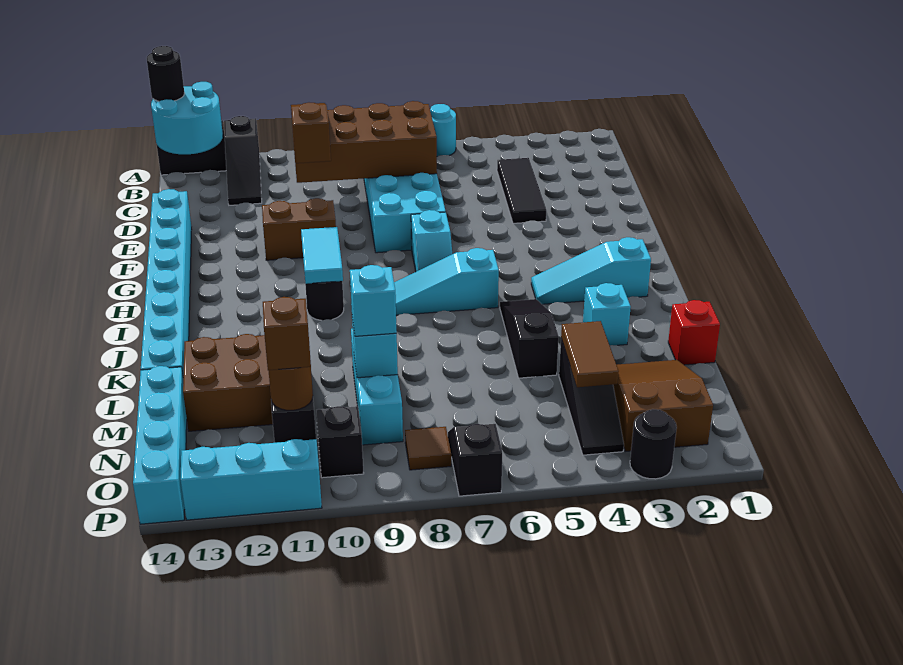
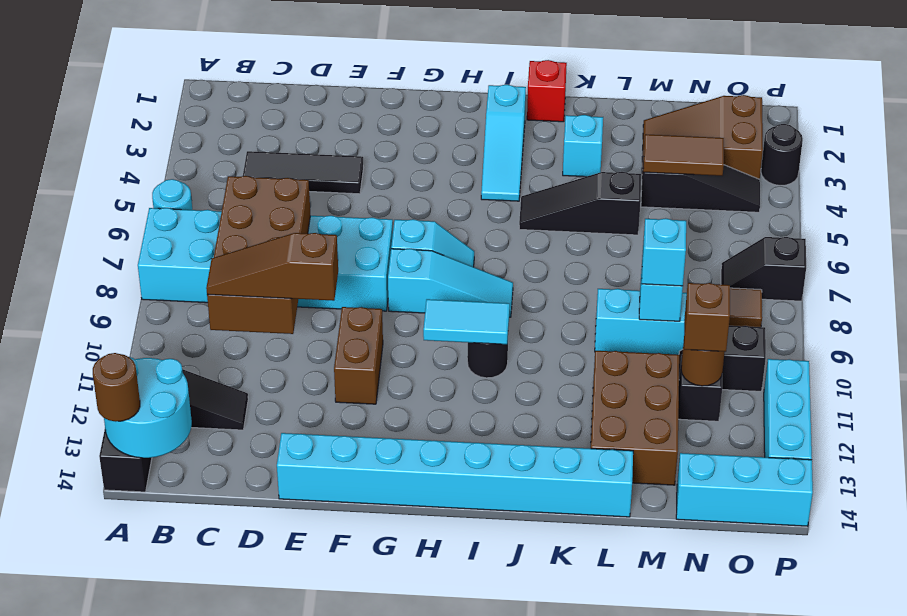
black round brick A14 level 3 -> brown round brick A14 level 3
cyan slope I6:I8 level 1 top 6 -> cyan slope G8:I8 level 1 top G
red brick L1 level 1 -> red brick J1 level 1
cyan brick M14:P14 level 1 -> cyan brick N14:P14 level 1

